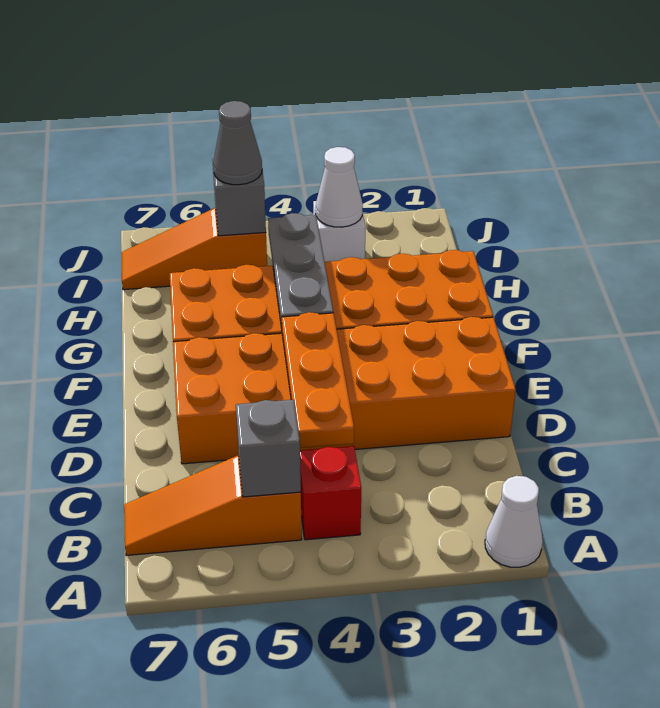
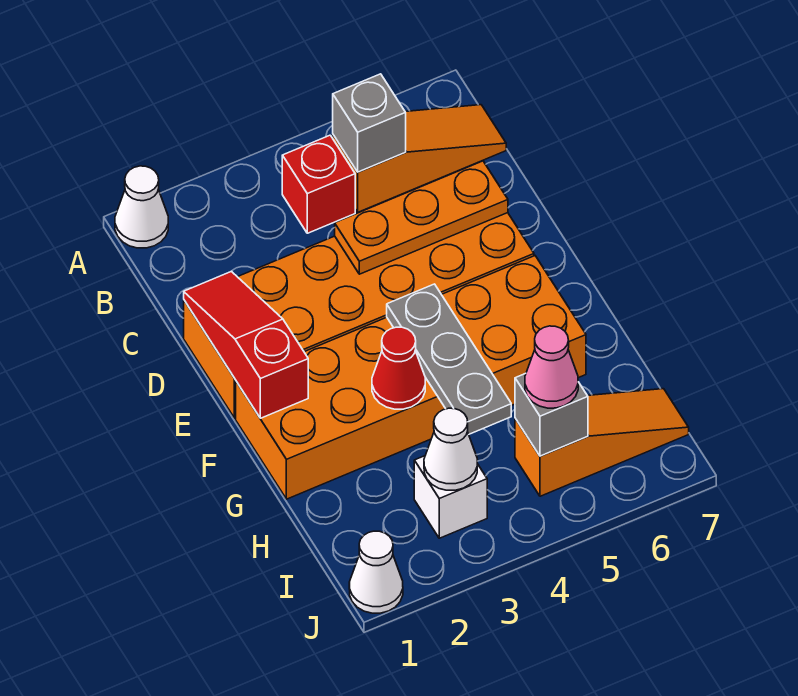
orange plate C4:E4 level 2 -> orange plate D4:D6 level 2
none -> red slope D1:F1 level 2 top F
none -> red cone G3 level 2
grey cone I5 level 3 -> pink cone I5 level 3
none -> white cone J1 level 1

